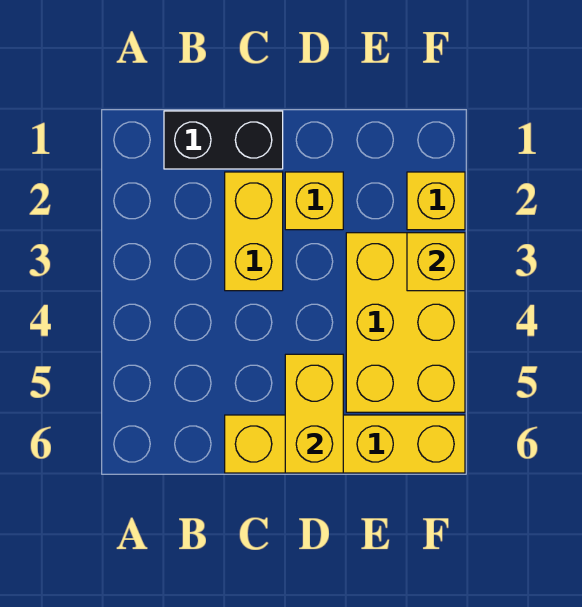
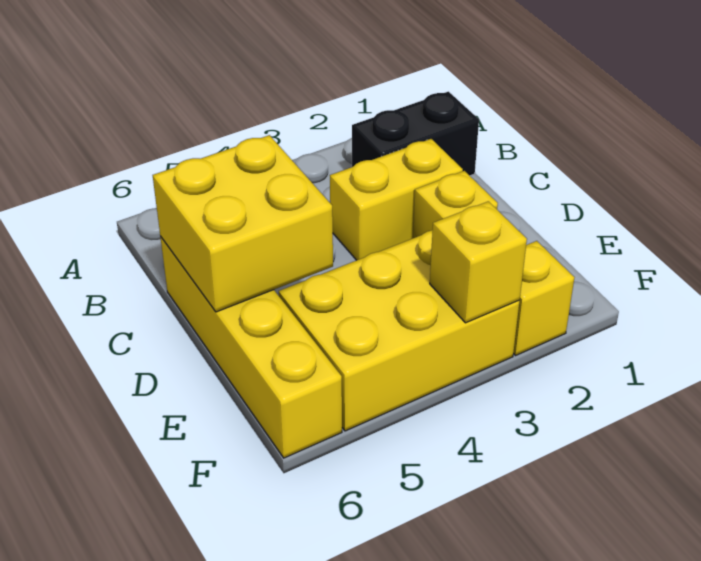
black brick B1:C1 level 1 -> black brick B1:B2 level 1
yellow brick D5:D6 level 2 -> yellow brick C5:D6 level 2

